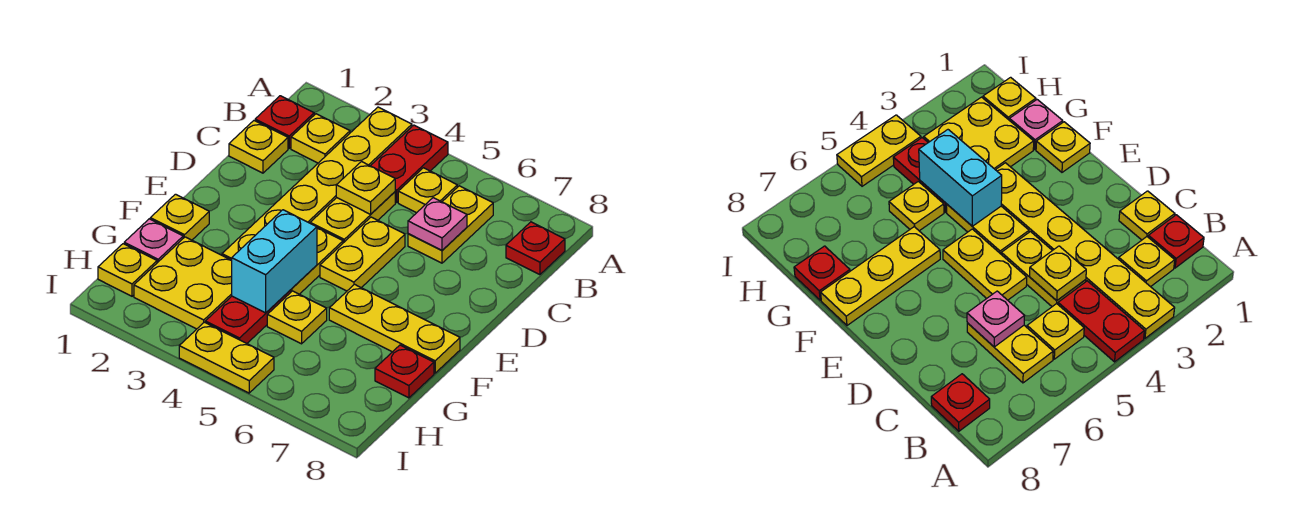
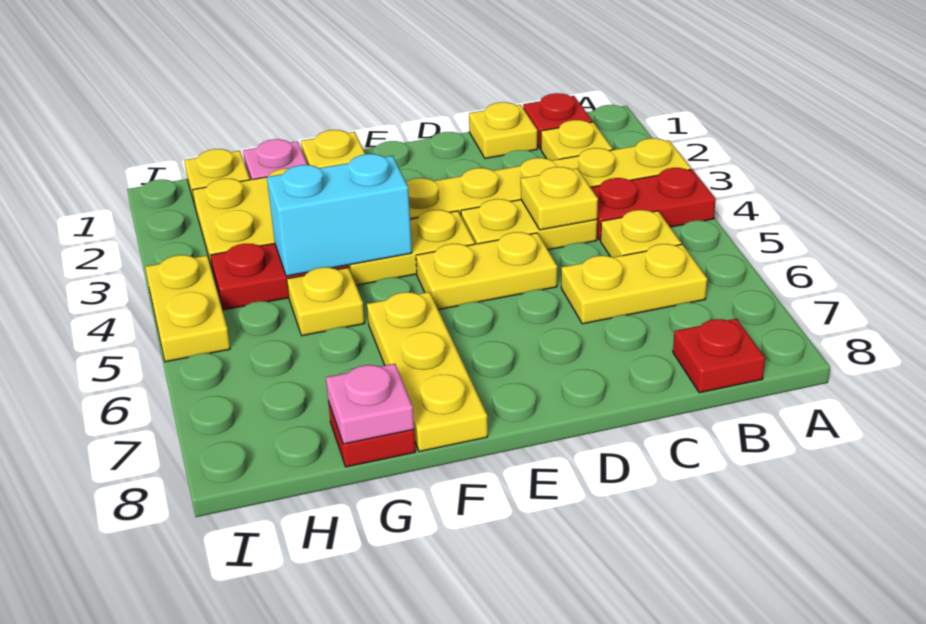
pink plate C6 level 2 -> pink plate G8 level 2

